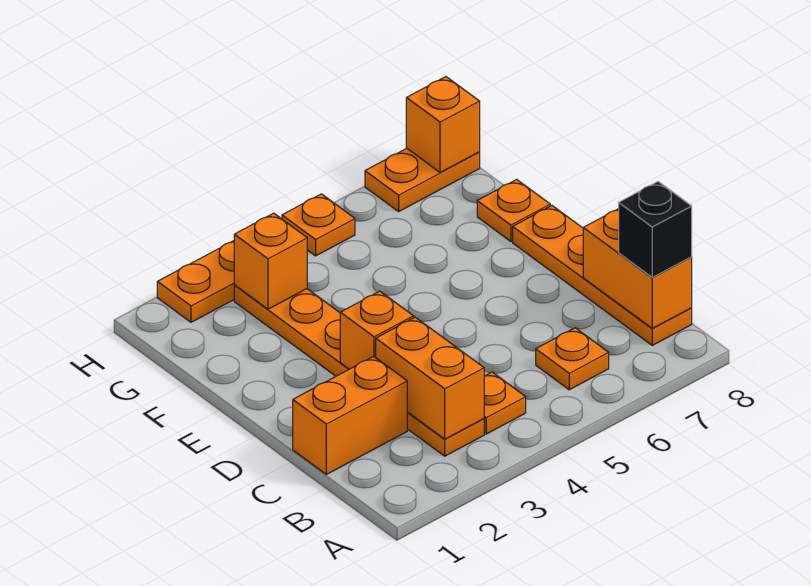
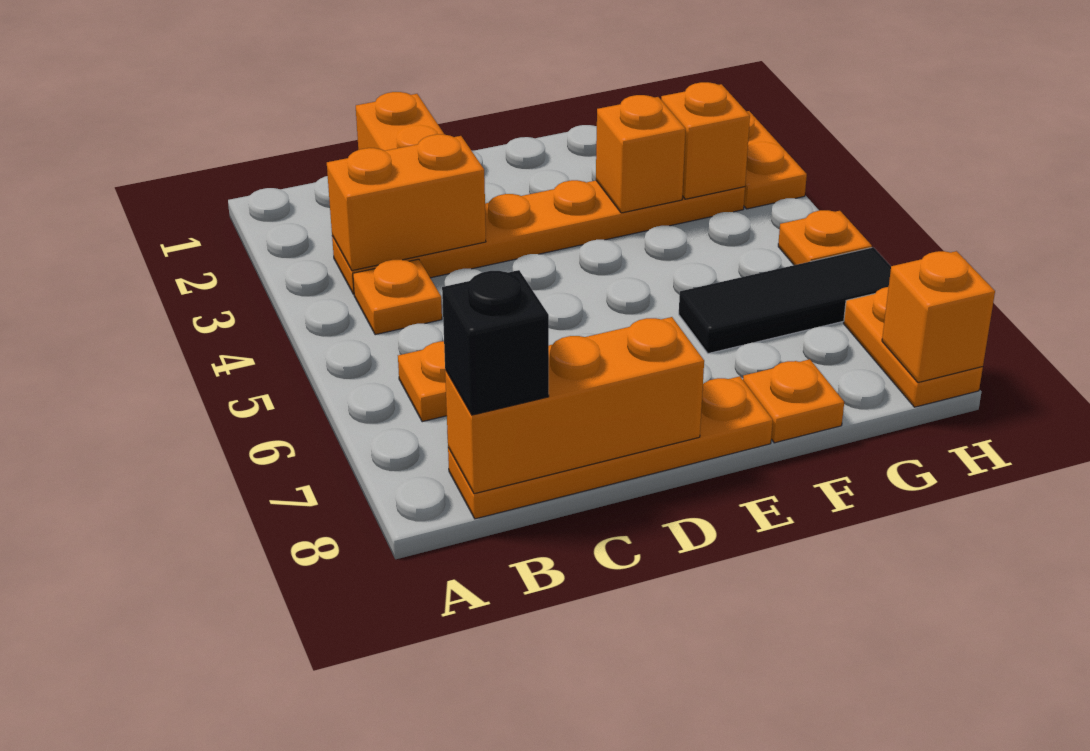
orange brick B8:C8 level 2 -> orange brick B8:D8 level 2
orange brick D3 level 2 -> orange brick F3 level 2
none -> black tile F6:H6 level 1

